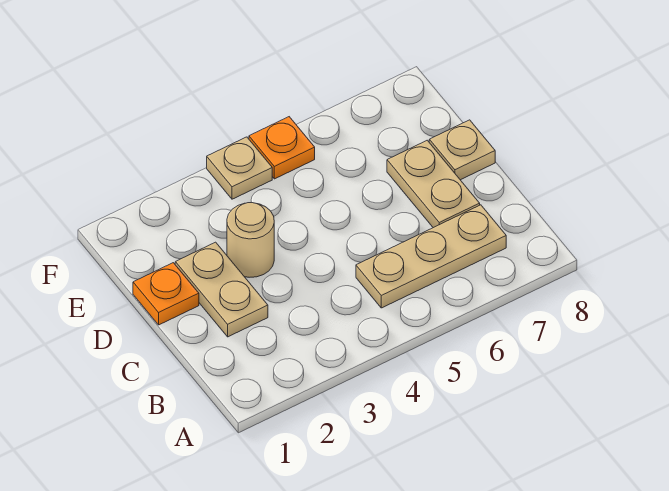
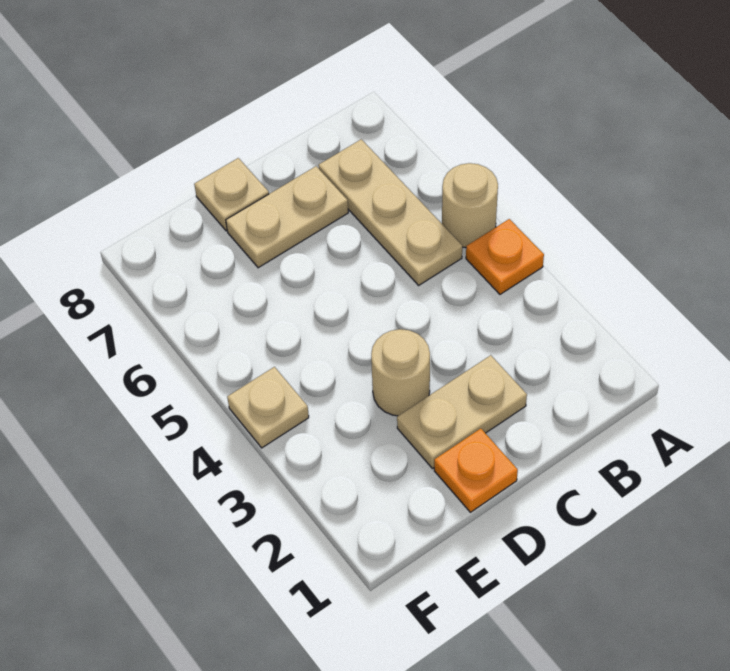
none -> tan round brick A5 level 1
orange plate F5 level 1 -> orange plate A4 level 1

